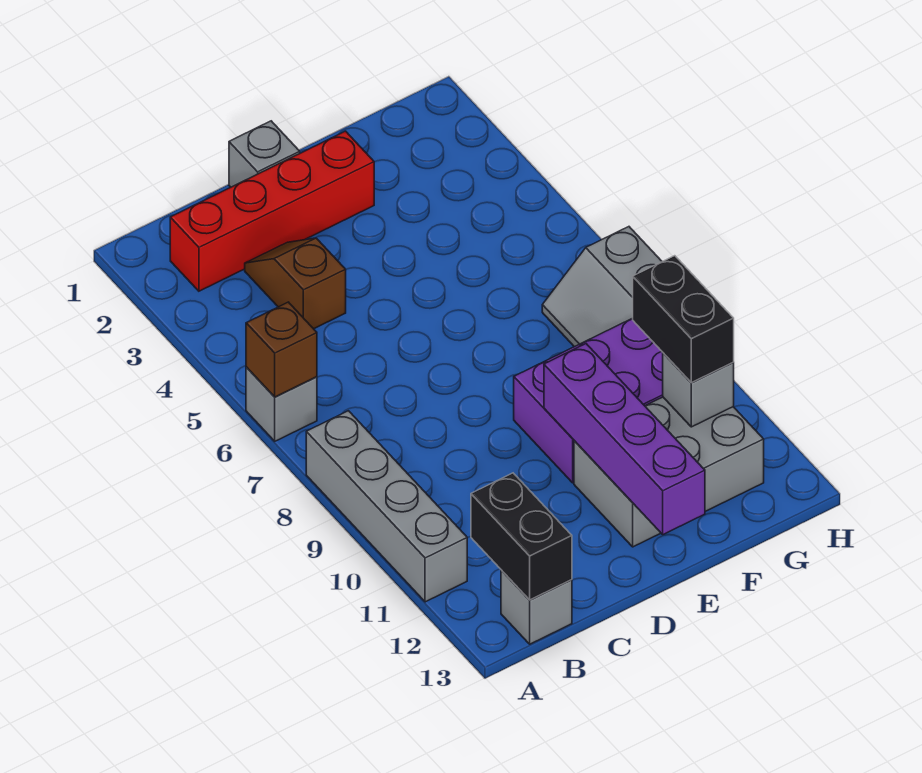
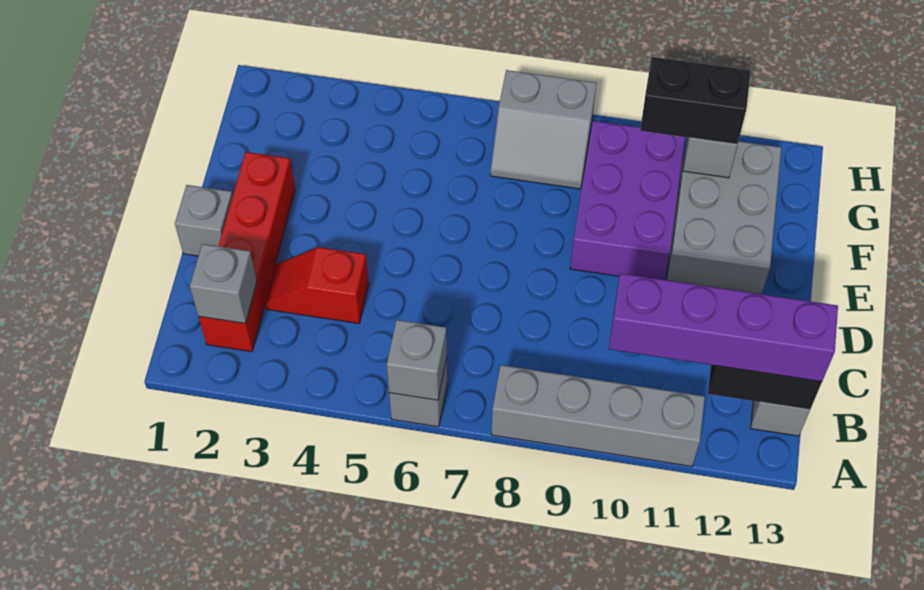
brown brick A6 level 2 -> grey brick A6 level 2
none -> grey brick B2 level 2
brown slope C3:C4 level 1 top 4 -> red slope C3:C4 level 1 top 4
purple brick E10:E13 level 2 -> purple brick B10:B13 level 3

